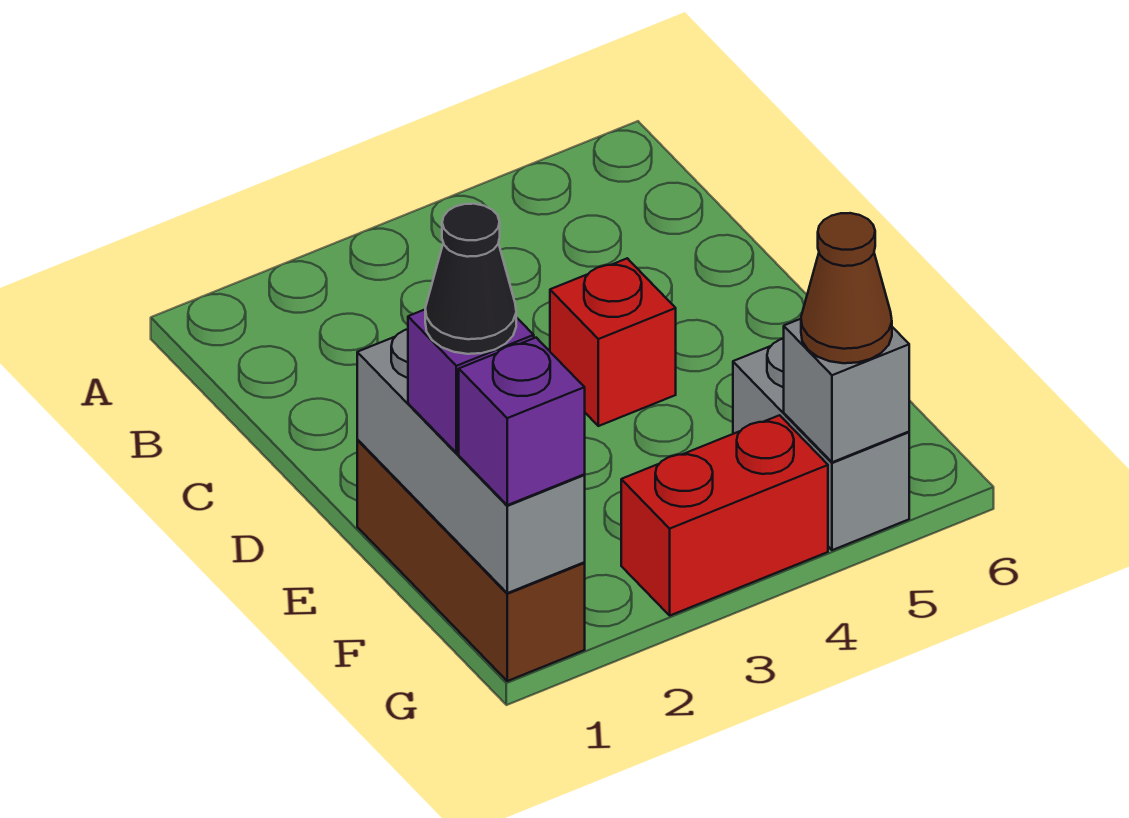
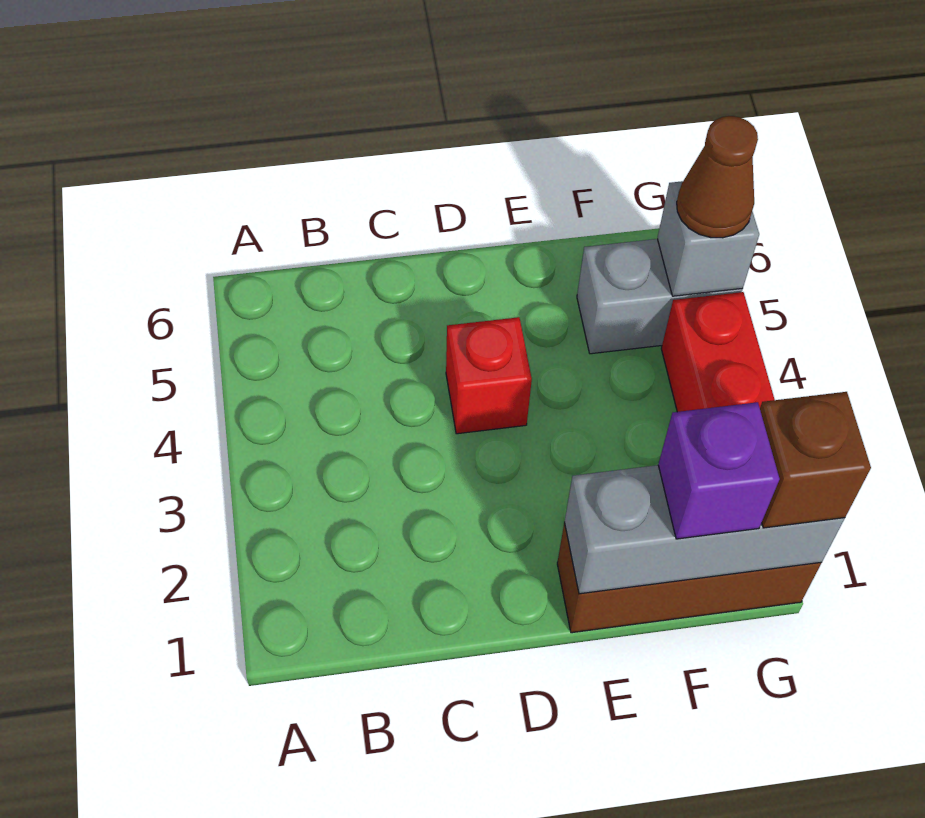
black cone F1 level 4 -> none
purple brick G1 level 3 -> brown brick G1 level 3

